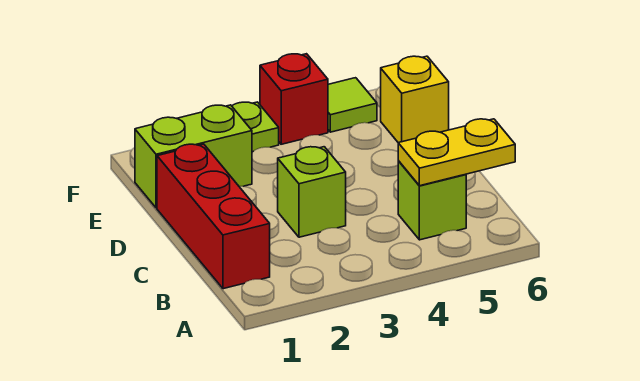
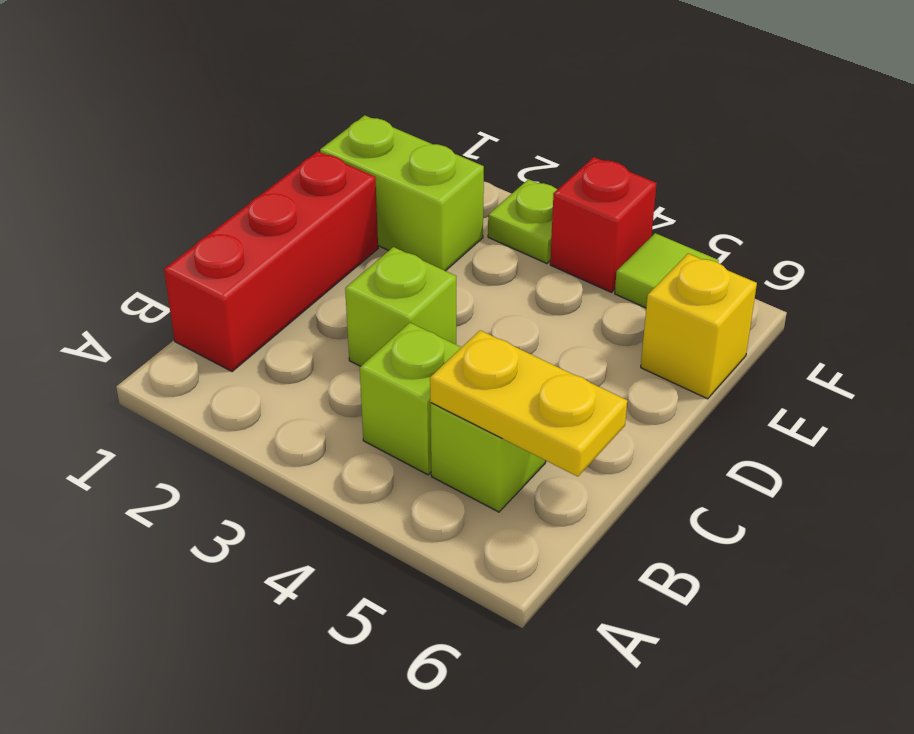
none -> lime brick B4 level 1

